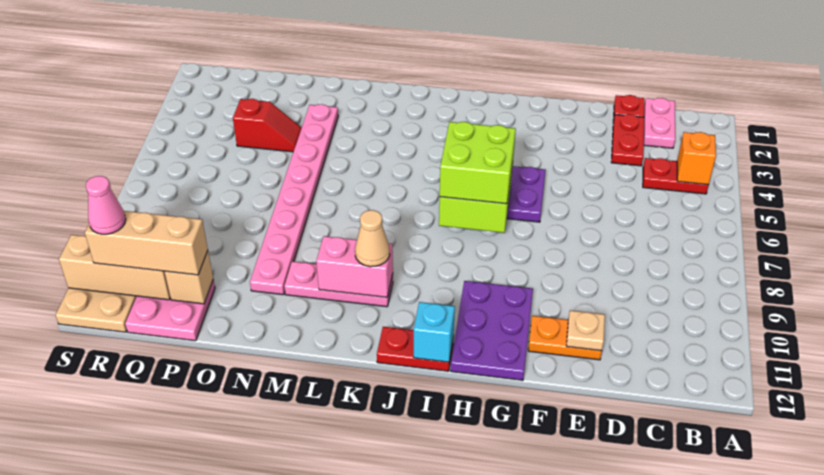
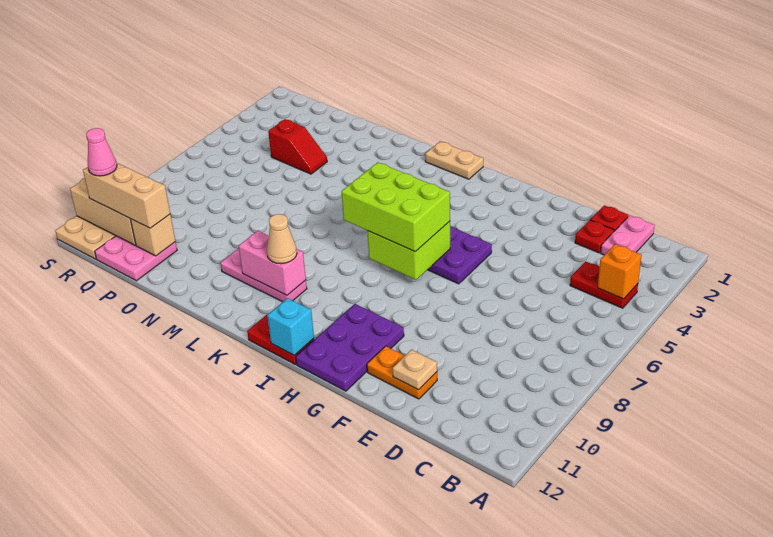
red plate D2:D3 level 1 -> red plate D2 level 1
lime brick H6:I7 level 3 -> lime brick H6:J7 level 3
none -> tan plate J1:K1 level 1
pink plate N3:N10 level 1 -> none

